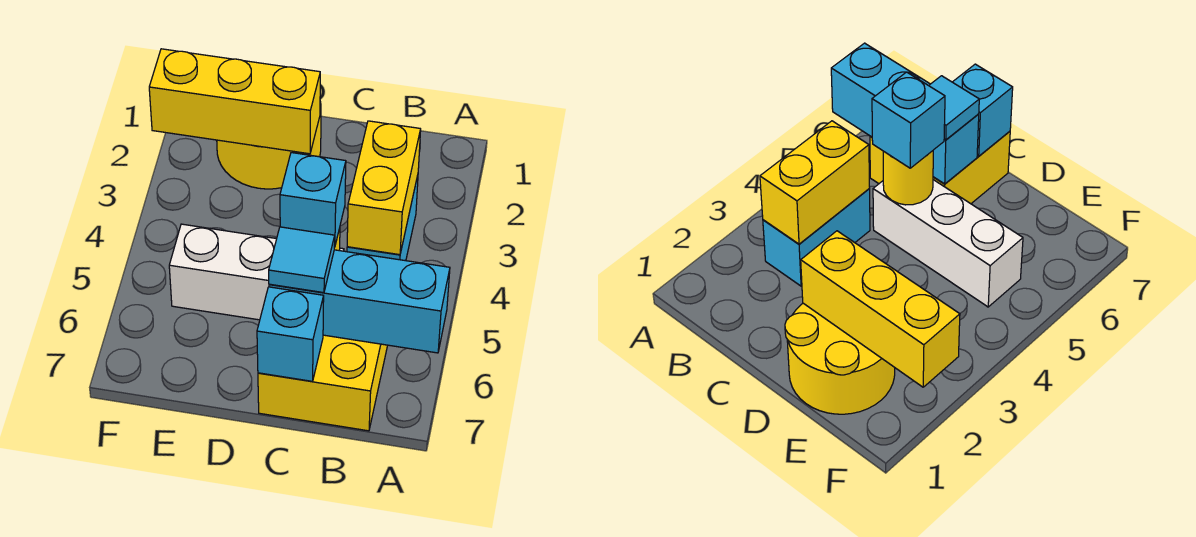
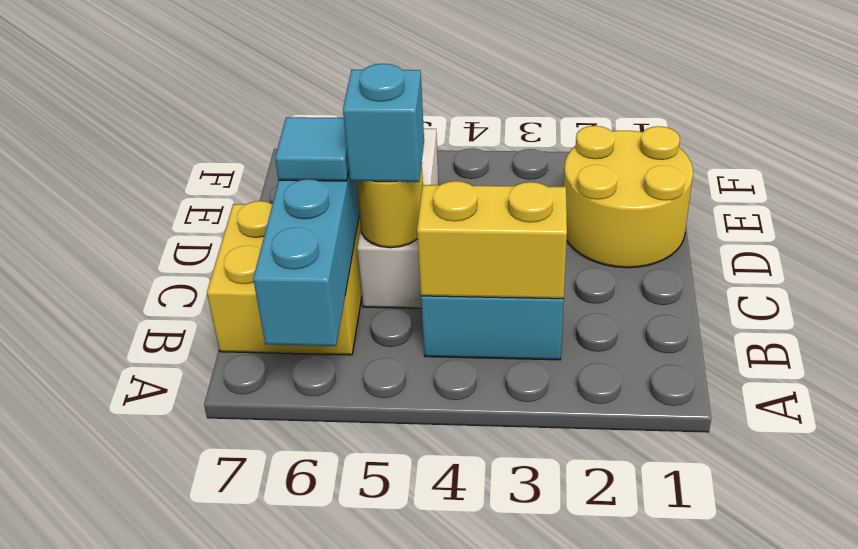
cyan brick C7 level 2 -> none
yellow brick D2:F2 level 2 -> none

